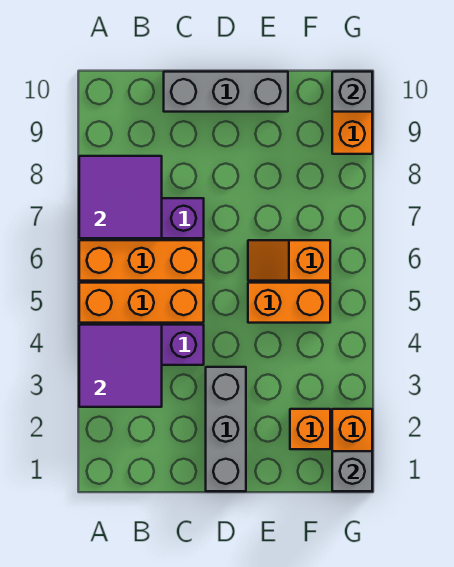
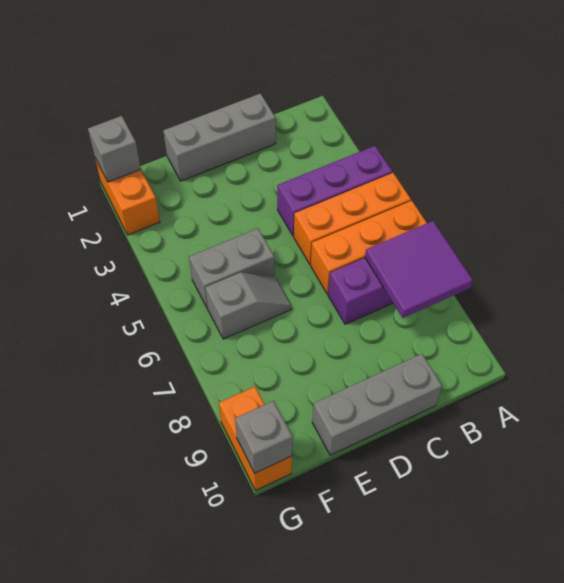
purple tile A3:B4 level 2 -> none
grey brick D1:D3 level 1 -> grey brick C1:E1 level 1
orange brick E5:F5 level 1 -> grey brick E5:F5 level 1
orange slope E6:F6 level 1 top F -> grey slope E6:F6 level 1 top F
orange brick F2 level 1 -> none

